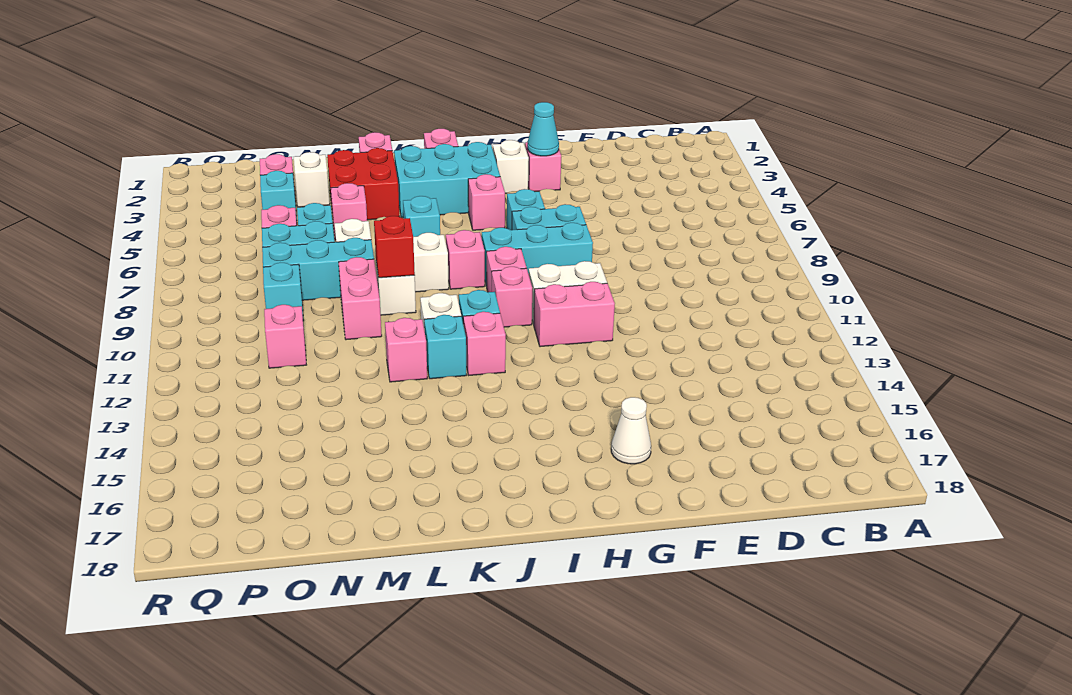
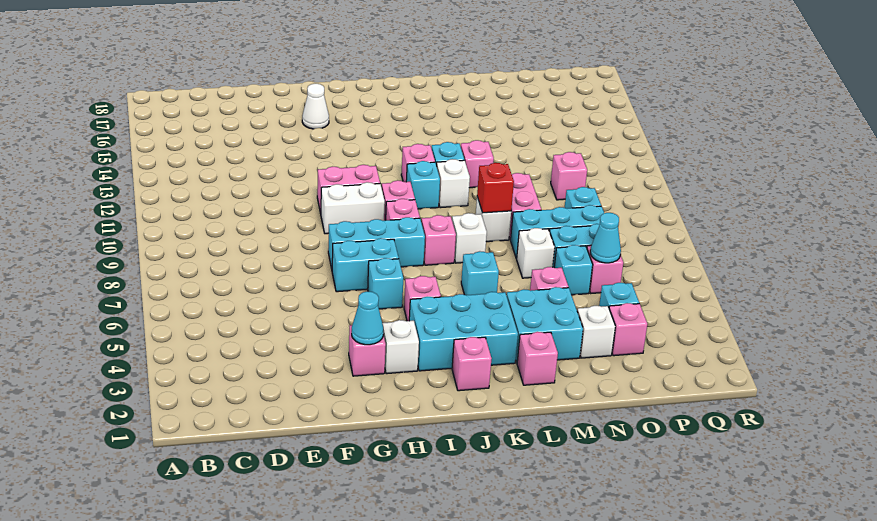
red brick L3:M4 level 1 -> cyan brick L3:M4 level 1
none -> cyan cone O6 level 2

